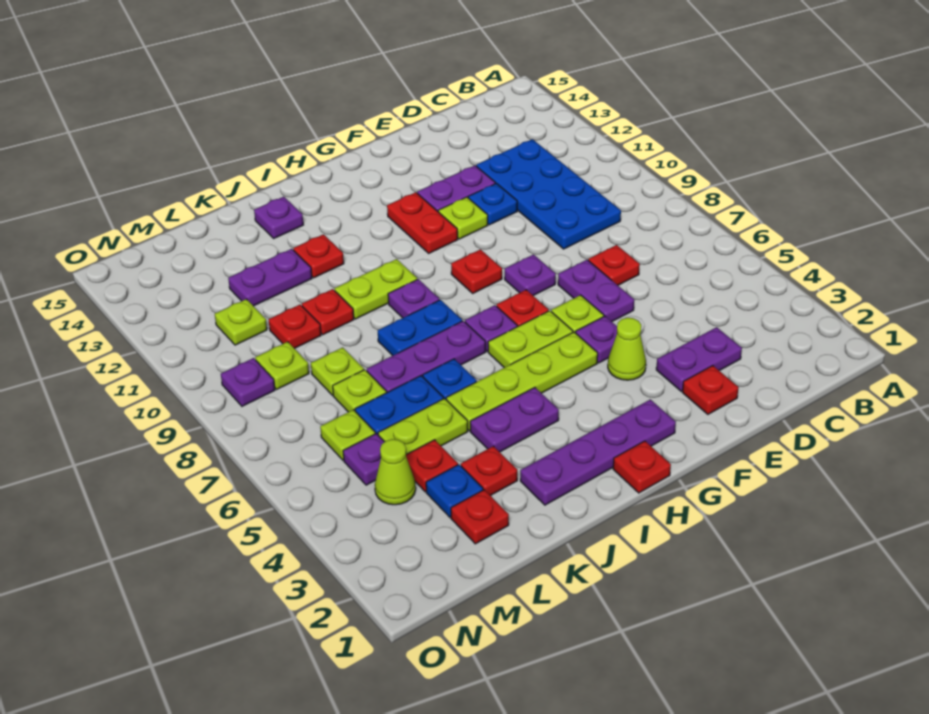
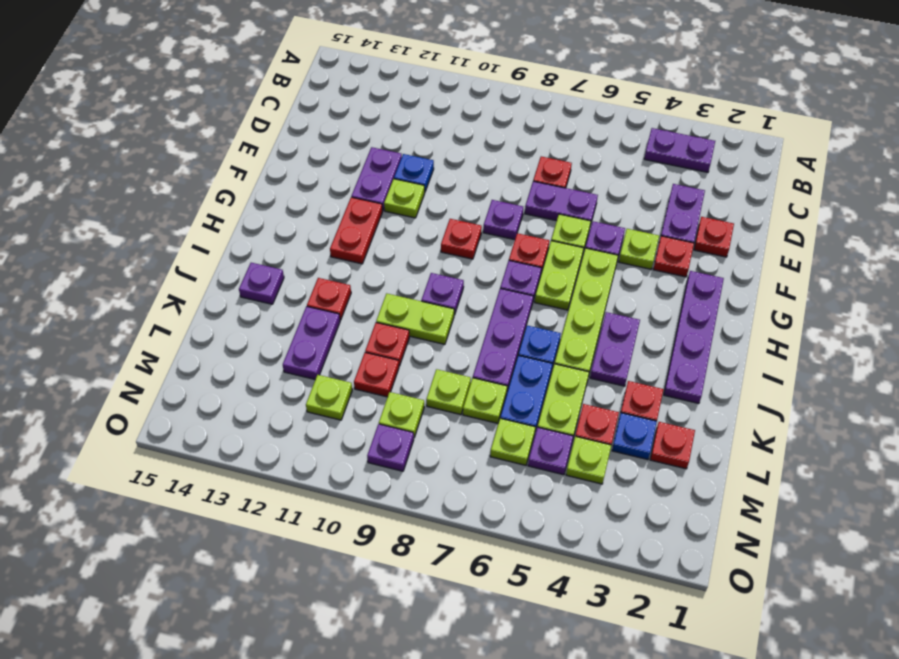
none -> purple plate B3:B4 level 1
blue plate C9:D12 level 1 -> none
lime cone F4 level 1 -> lime plate F4 level 1
red plate G11:G12 level 1 -> red plate G12:H12 level 1
red plate H1 level 1 -> red plate F3 level 1
blue plate I8:J8 level 1 -> none
lime plate I10:J10 level 1 -> lime plate J9:J10 level 1
lime cone M4 level 1 -> lime plate M4 level 1

